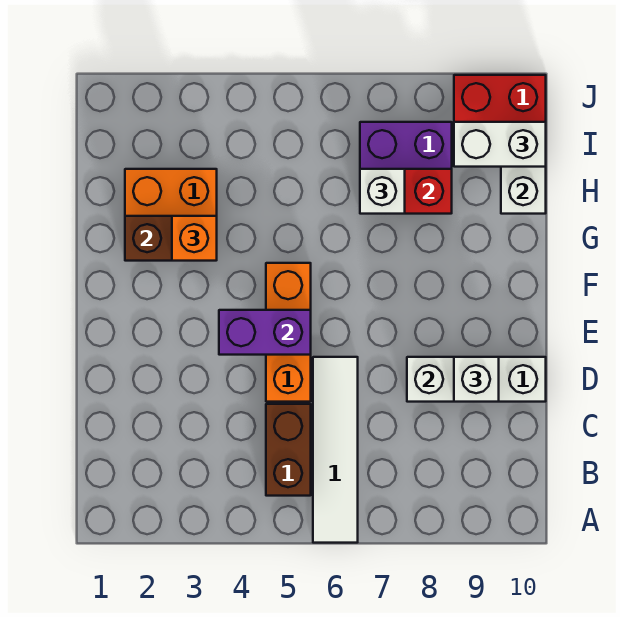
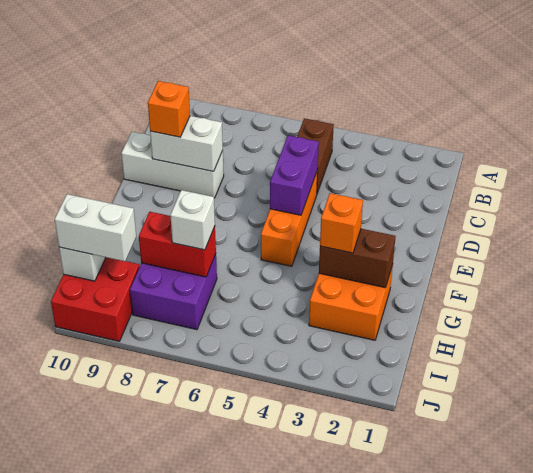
white tile A6:D6 level 1 -> none
white brick D9 level 3 -> orange brick D9 level 3
purple brick E4:E5 level 2 -> purple brick D5:E5 level 2

